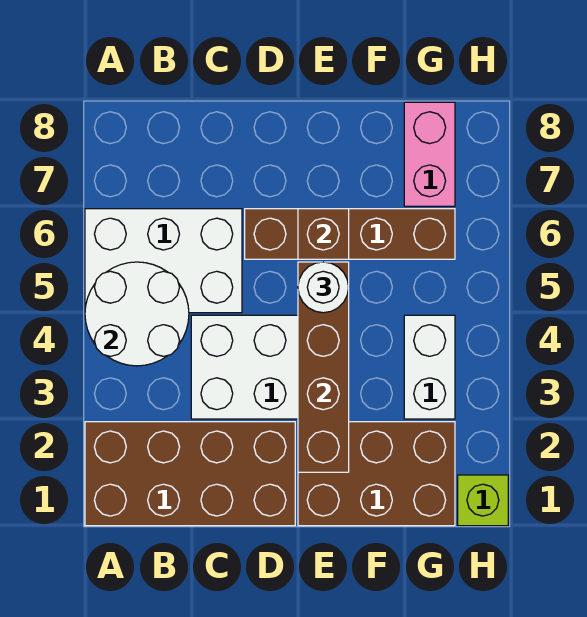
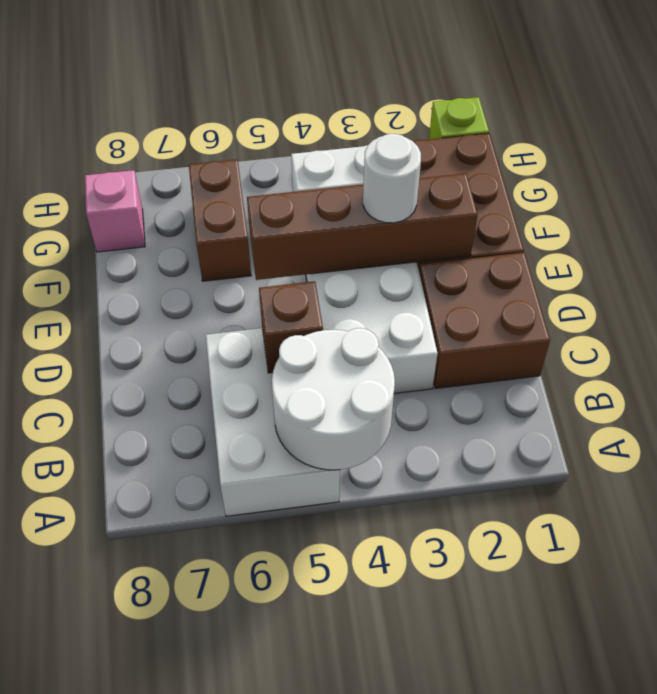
brown brick A1:D2 level 1 -> brown brick C1:D2 level 1
brown brick D6:G6 level 1 -> brown brick F6:G6 level 1
white round brick E5 level 3 -> white round brick E3 level 3
brown brick E6 level 2 -> brown brick C5 level 2
pink brick G7:G8 level 1 -> pink brick G8 level 1

